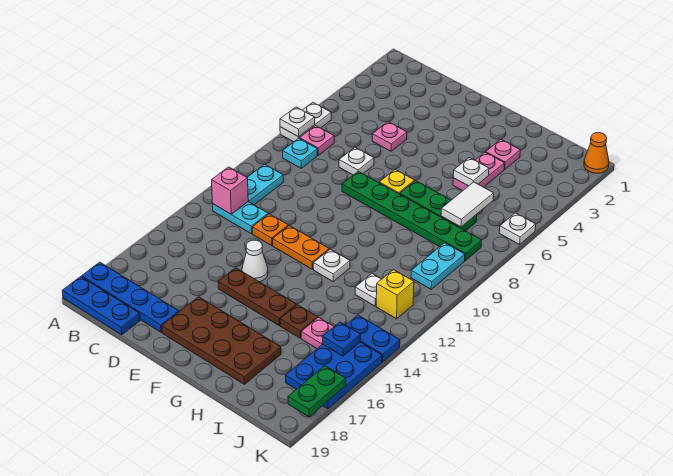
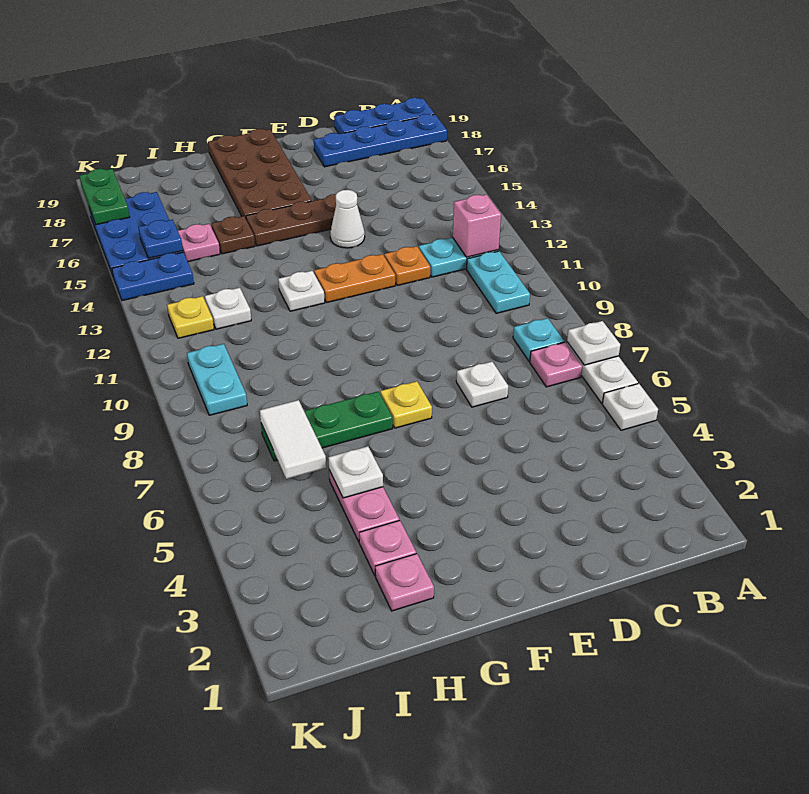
pink plate D5 level 1 -> pink plate H2 level 1
green plate E8:J8 level 1 -> none
brown plate E17:H18 level 1 -> brown plate F16:G19 level 1
yellow brick J12 level 1 -> yellow plate J12 level 1
orange cone K1 level 1 -> none
white plate K6 level 1 -> white plate A5 level 1

